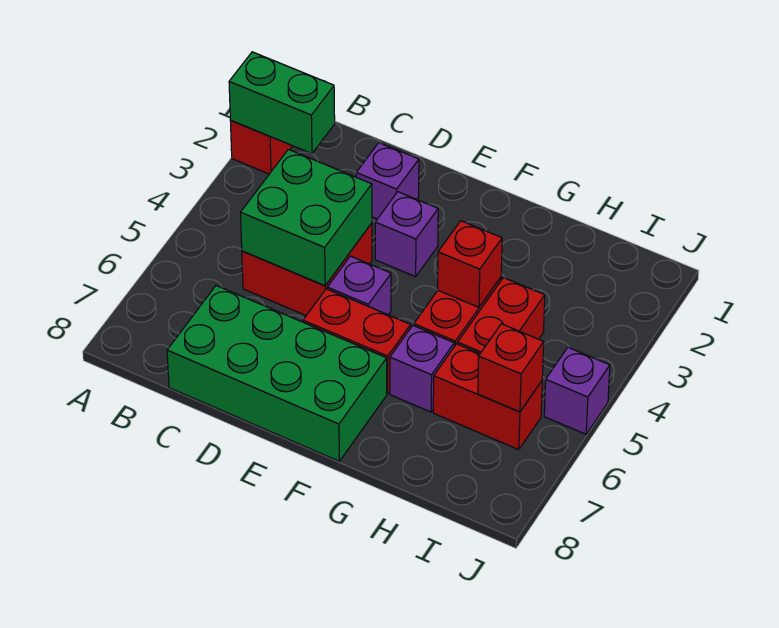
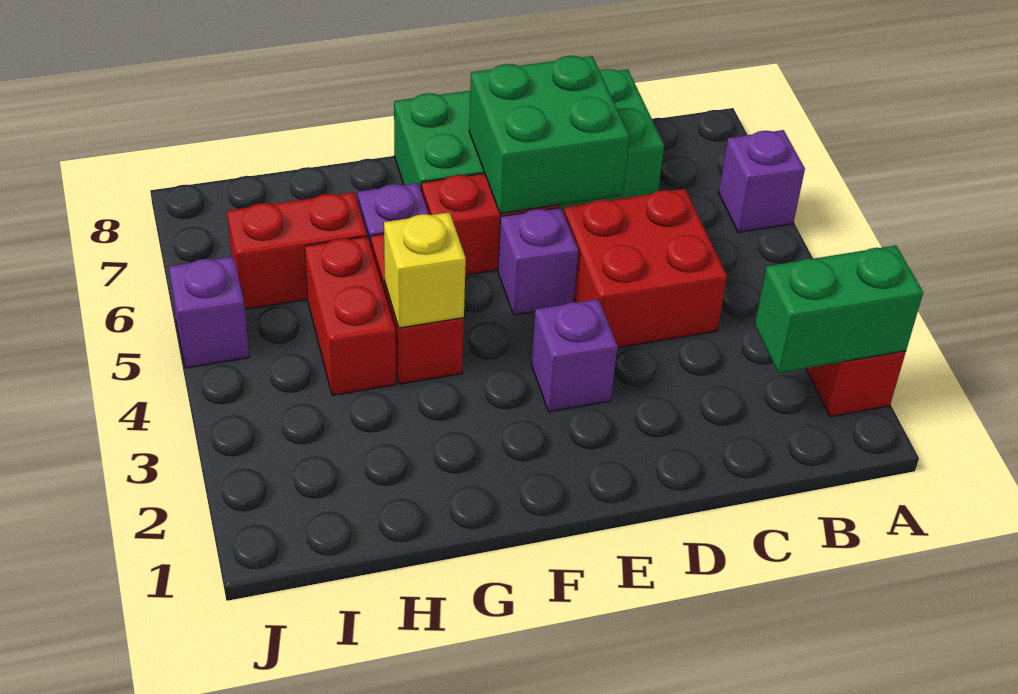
green brick C4:D5 level 2 -> green brick D6:E7 level 2
purple brick D2 level 1 -> purple brick A6 level 1
red brick G4 level 2 -> yellow brick G4 level 2
red brick I6 level 2 -> none

